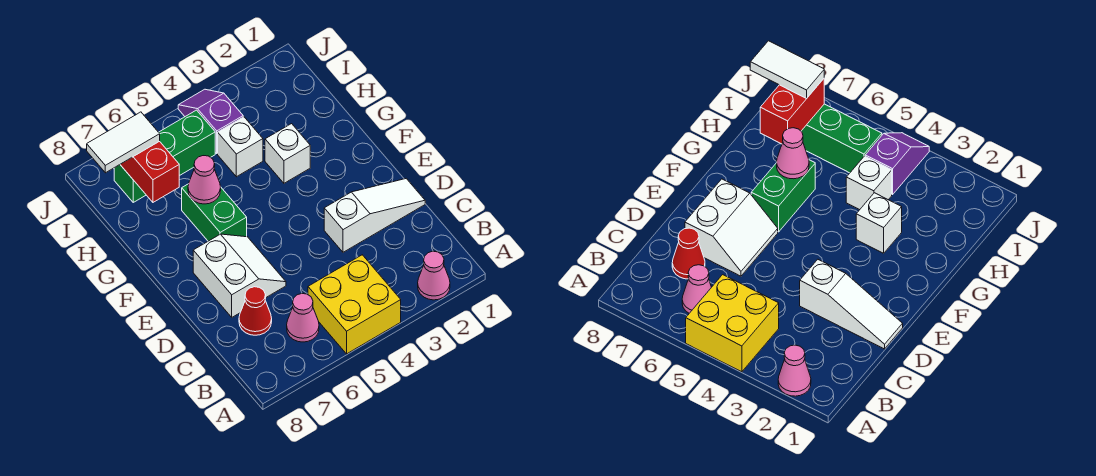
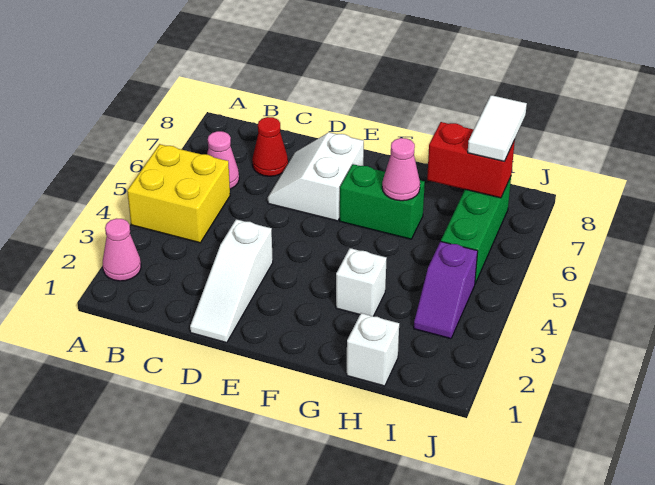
white slope D6:E7 level 1 top 7 -> white slope D6:E7 level 1 top E
white brick H4 level 1 -> white brick H1 level 1
purple slope I4:J4 level 1 top I -> purple slope I3:I4 level 1 top 4

